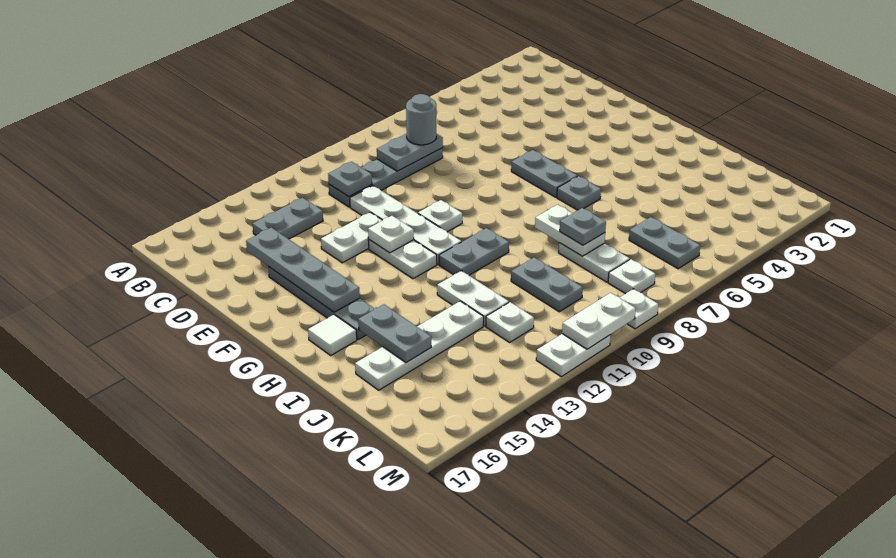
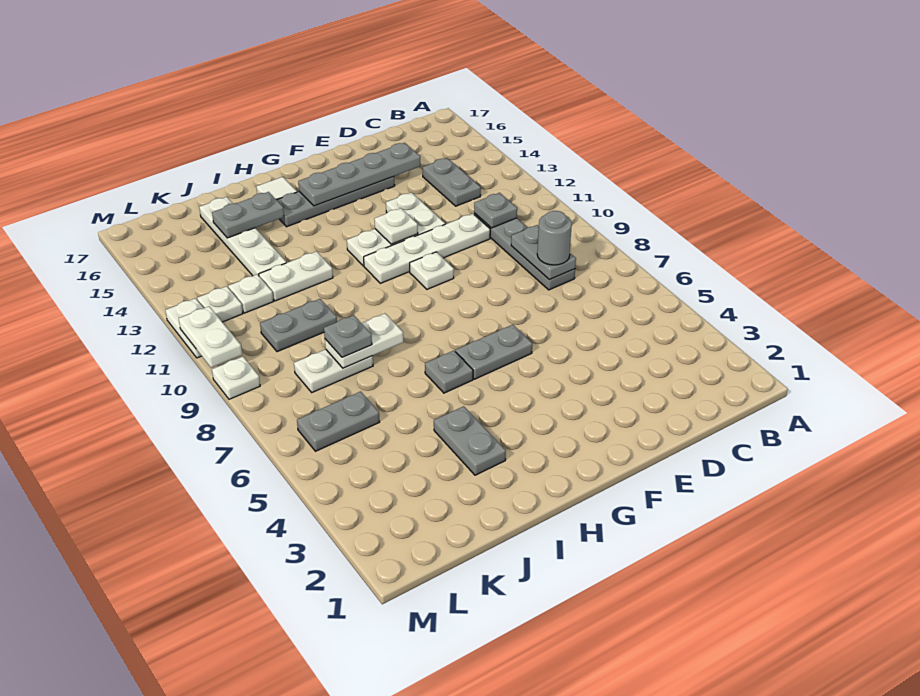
grey plate H10:H11 level 1 -> grey plate I3:I4 level 1
white plate L8 level 1 -> white plate L12 level 1

